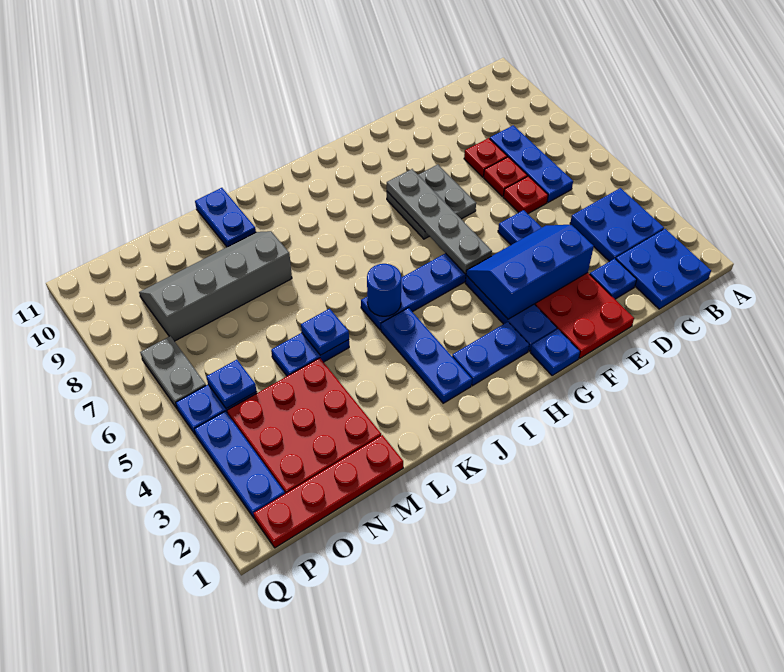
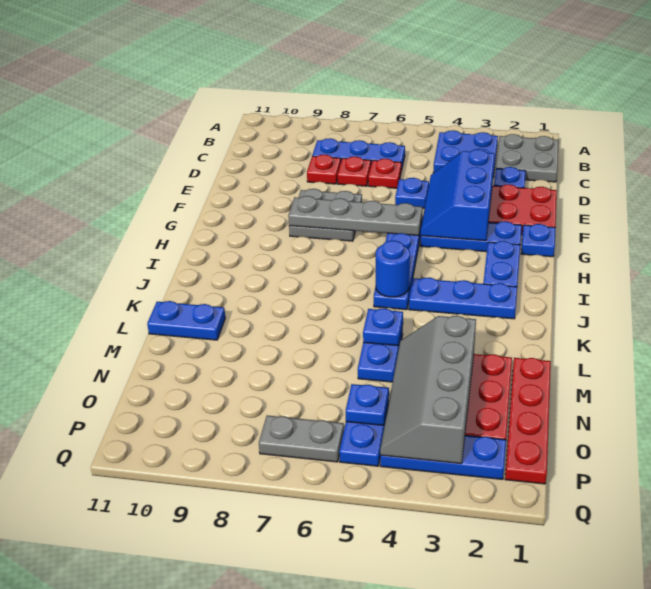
blue plate B1:C2 level 1 -> grey plate B1:C2 level 1
grey slope L8:O9 level 1 top 8 -> grey slope M3:P4 level 2 top 3

